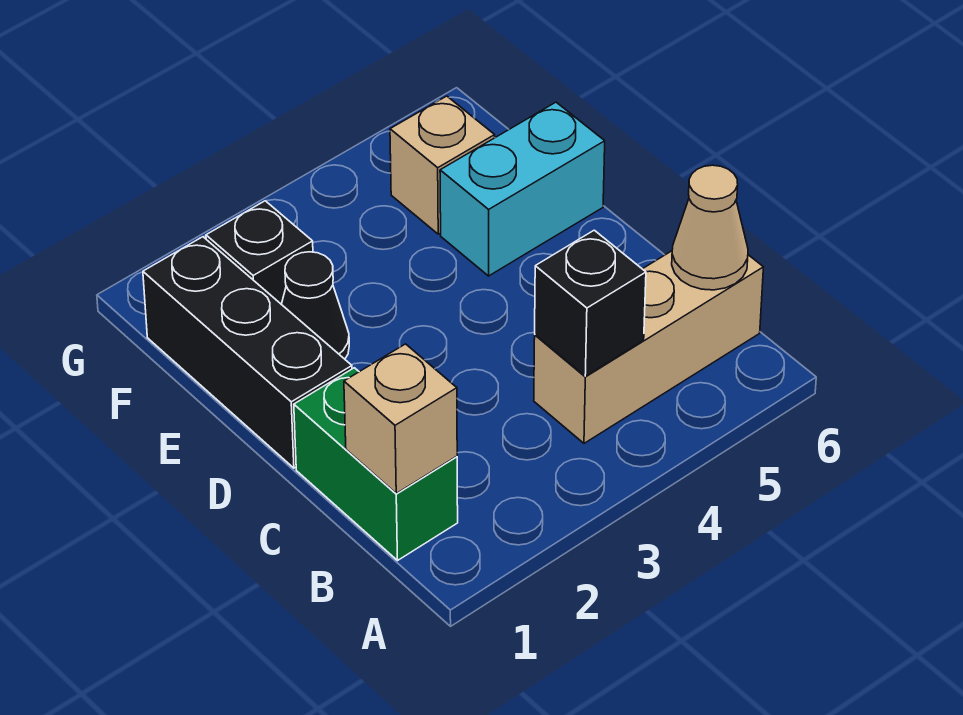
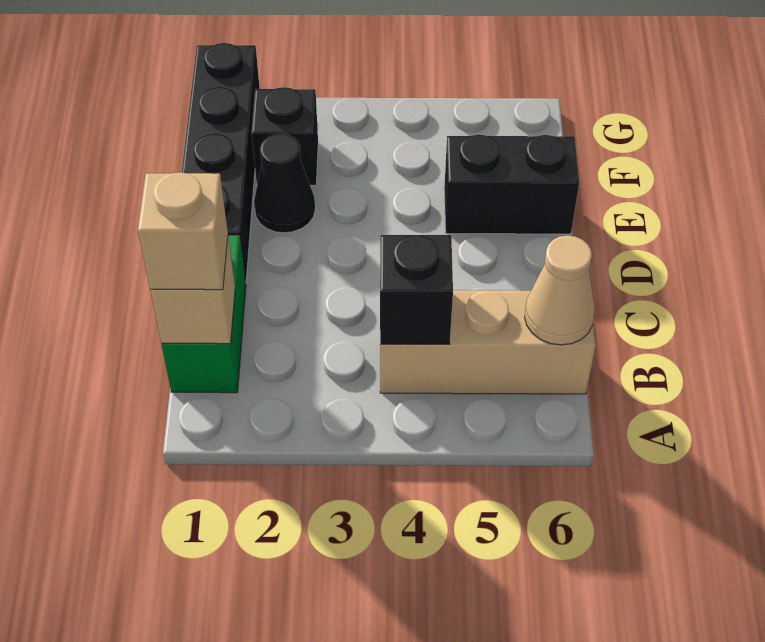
black brick D1:F1 level 1 -> black brick D1:G1 level 1
cyan brick E5:E6 level 1 -> black brick E5:E6 level 1
tan brick F5 level 1 -> tan brick B1 level 3

